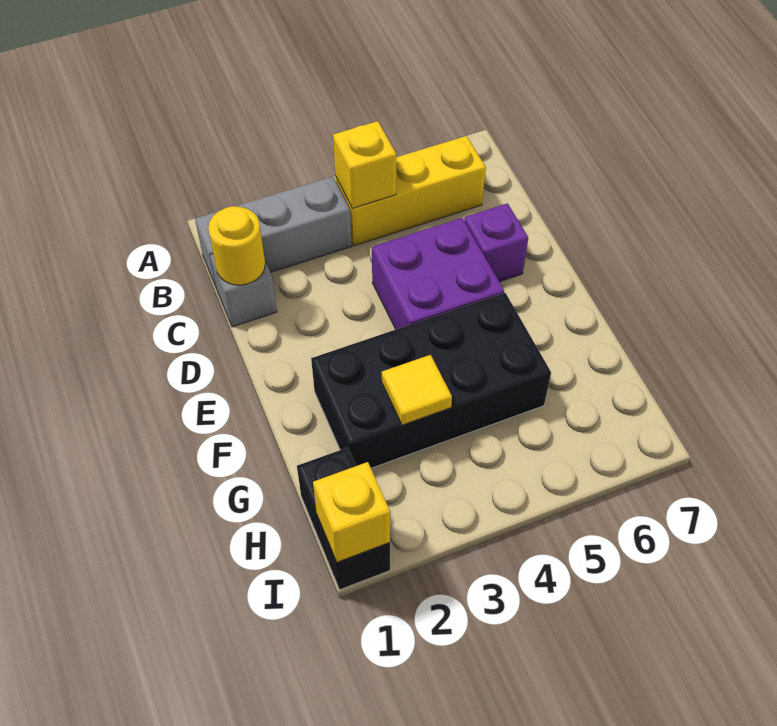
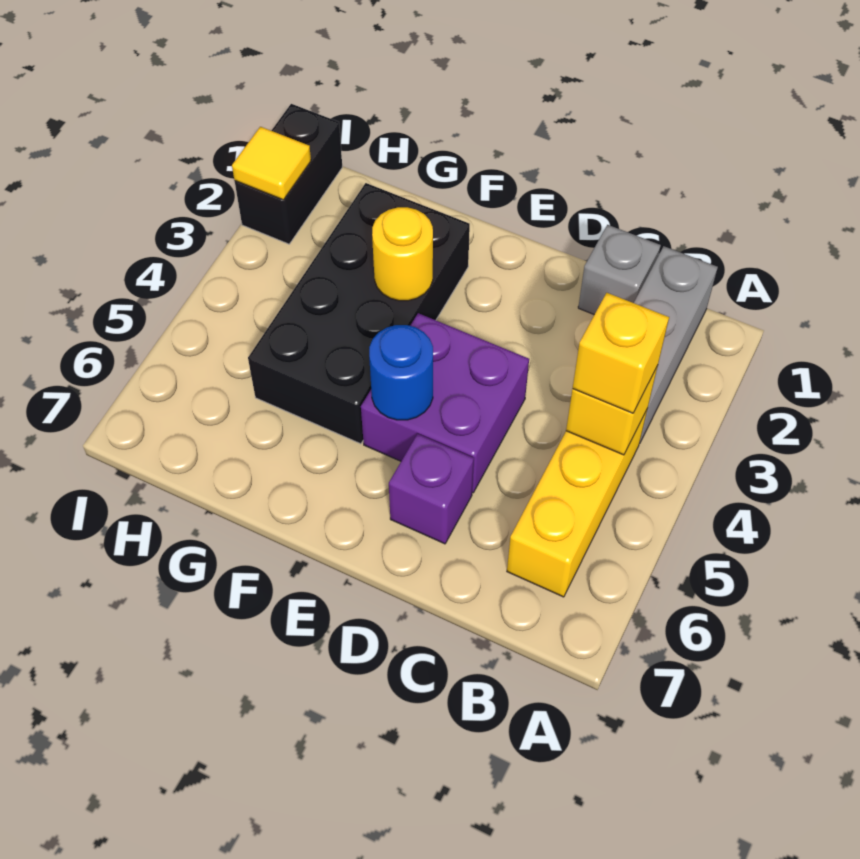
yellow round brick C1 level 2 -> yellow round brick F3 level 2
none -> blue round brick E5 level 2
yellow tile G3 level 2 -> yellow tile I2 level 2
black brick H1:I1 level 1 -> black brick I1:I2 level 1
yellow brick I1 level 2 -> yellow brick B4 level 3

